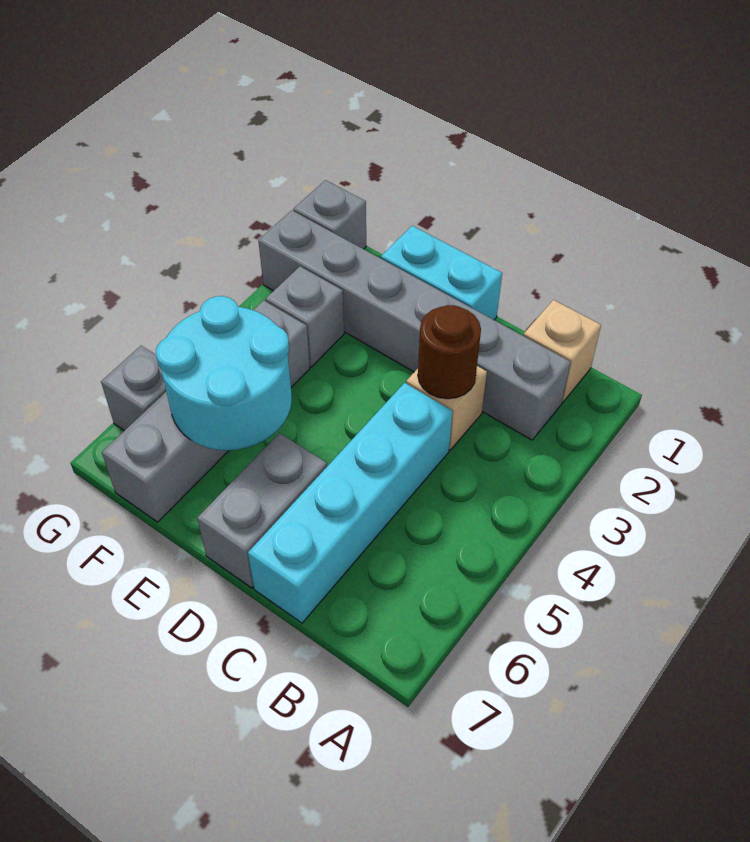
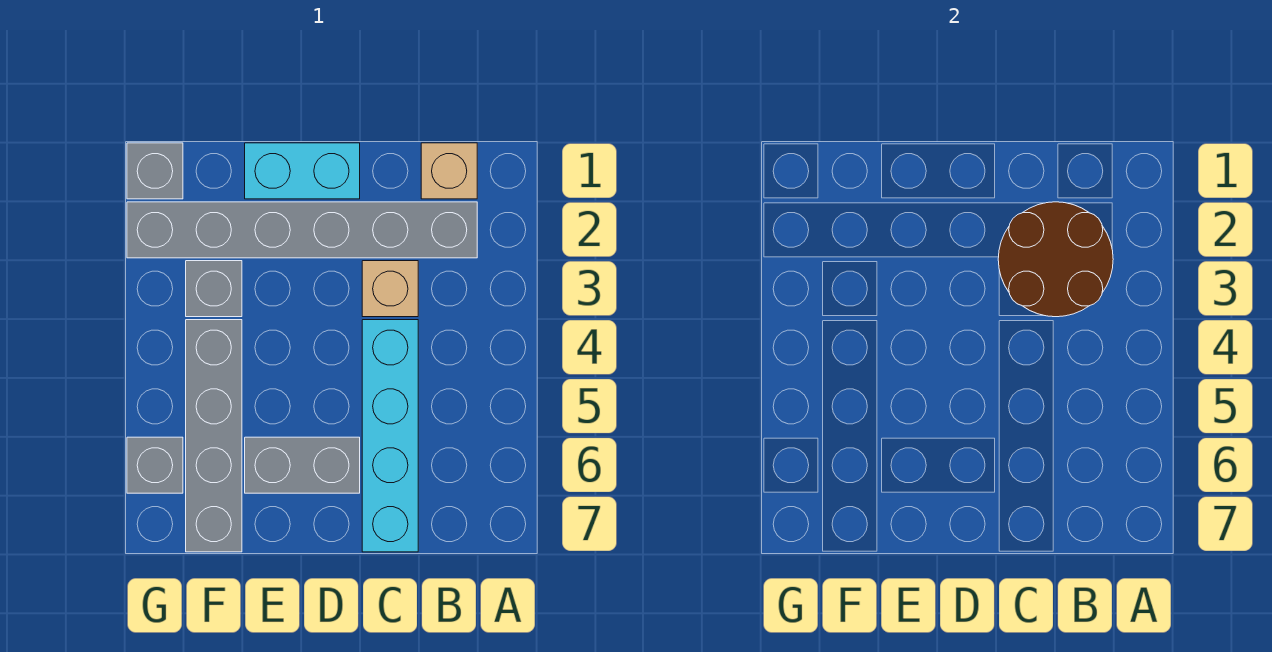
brown round brick C3 level 2 -> brown round brick B2:C3 level 2
grey brick D6:D7 level 1 -> grey brick D6:E6 level 1
cyan round brick E5:F6 level 2 -> none

